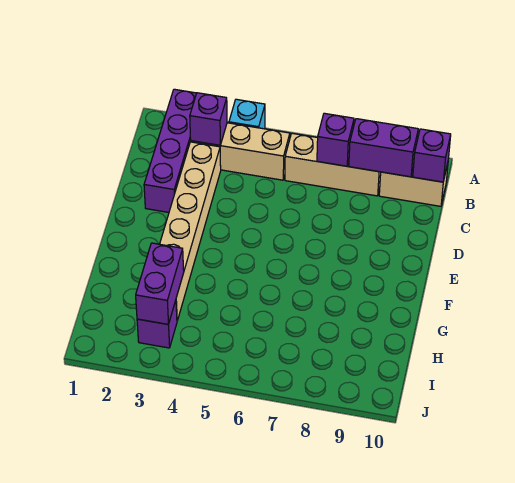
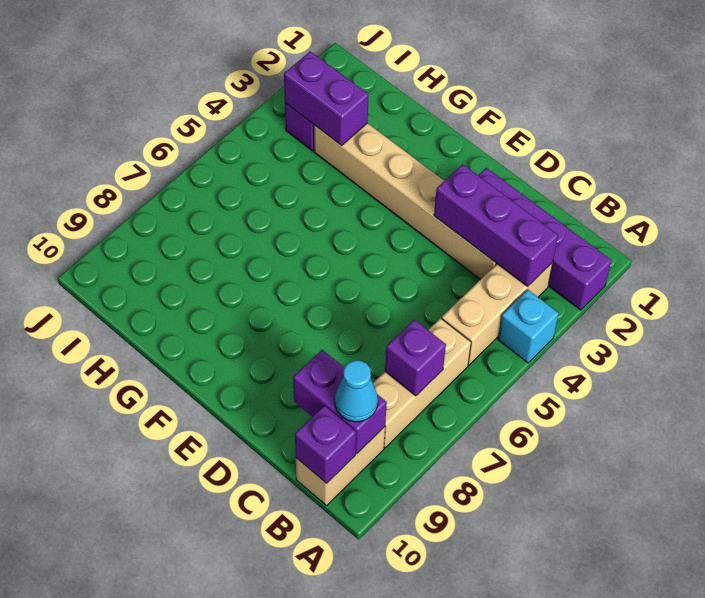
purple brick B3 level 2 -> purple brick B3:D3 level 2
purple brick B8:B9 level 2 -> purple brick B9:C9 level 2
none -> cyan cone B9 level 3

